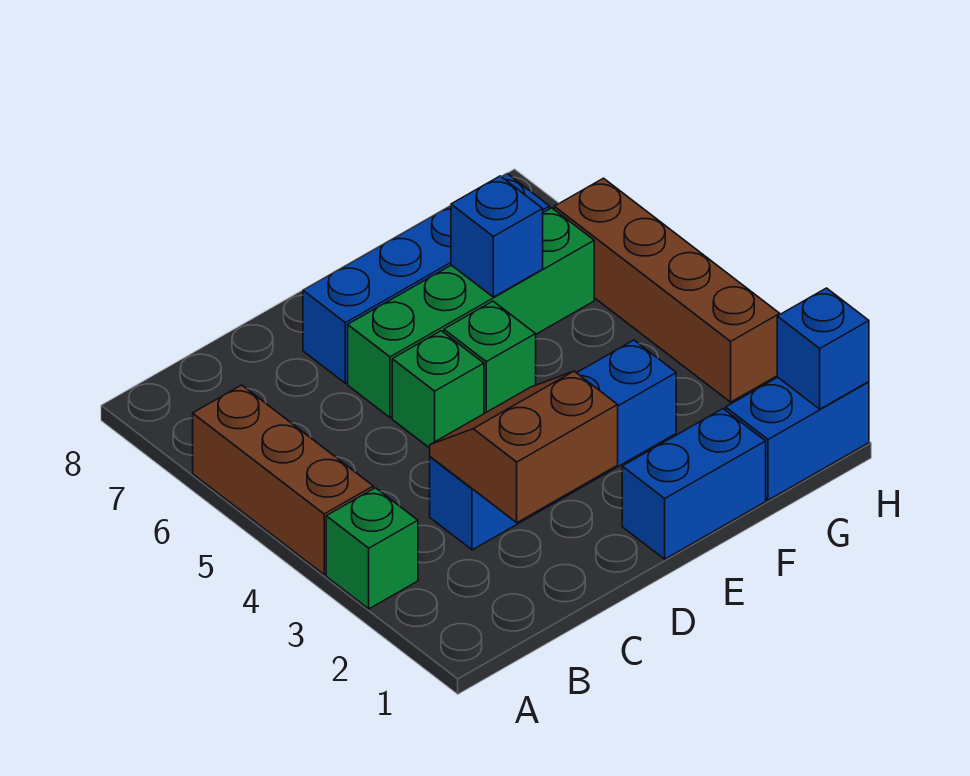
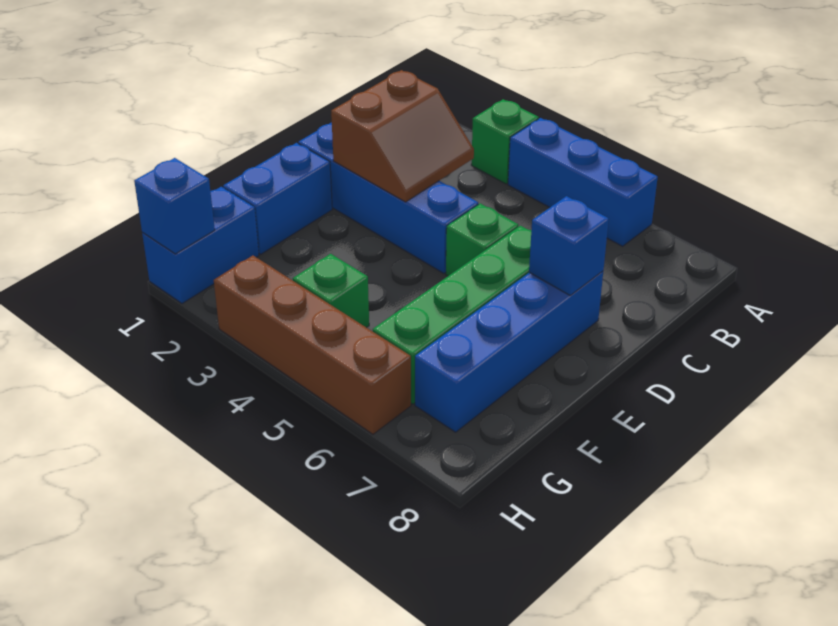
brown brick A4:A6 level 1 -> blue brick A4:A6 level 1
blue brick C3:F3 level 1 -> blue brick D1:D4 level 1
green brick E5 level 1 -> green brick G4 level 1
blue brick F6 level 2 -> blue brick D7 level 2

